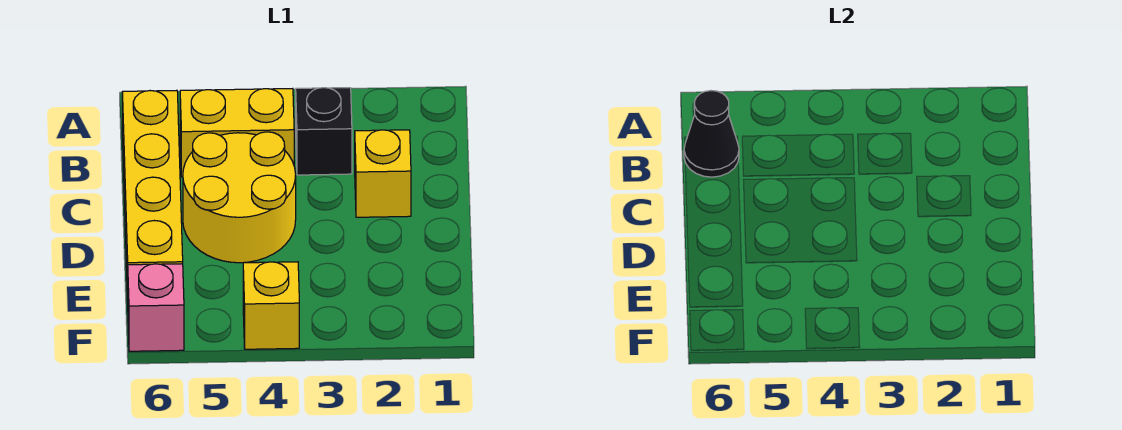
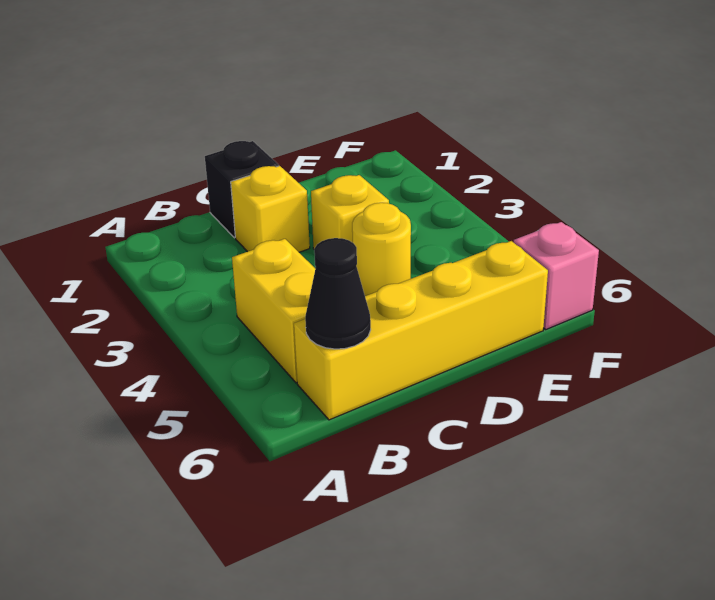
black brick B3 level 1 -> black brick C1 level 1
yellow round brick C4:D5 level 1 -> yellow round brick D4 level 1
yellow brick F4 level 1 -> yellow brick D3 level 1

